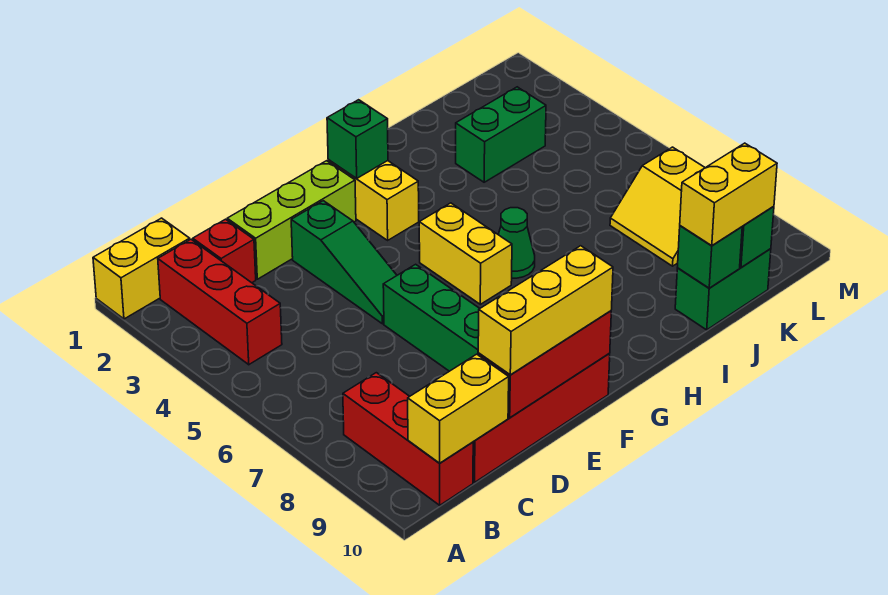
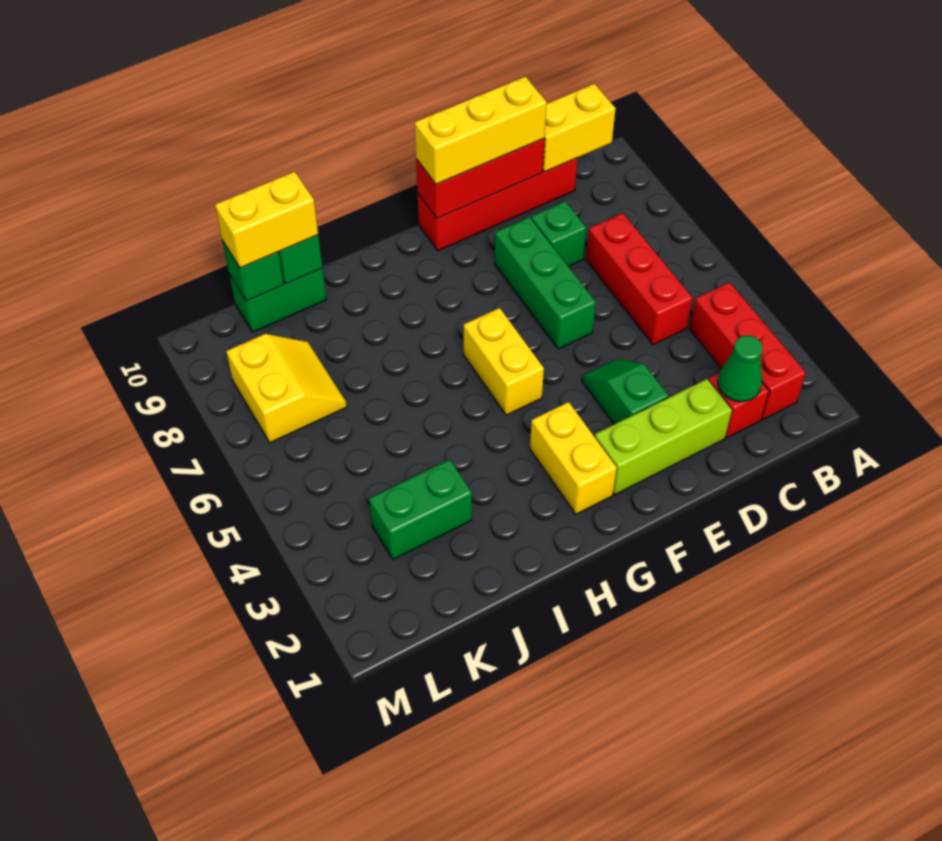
yellow brick A1:B1 level 1 -> none
red brick B8:B10 level 1 -> red brick C5:C7 level 1
green slope E3:E5 level 1 top 3 -> green slope E3:E4 level 1 top 3
green brick G2 level 2 -> green brick D8 level 1
green cone H6 level 1 -> green cone C2 level 2

